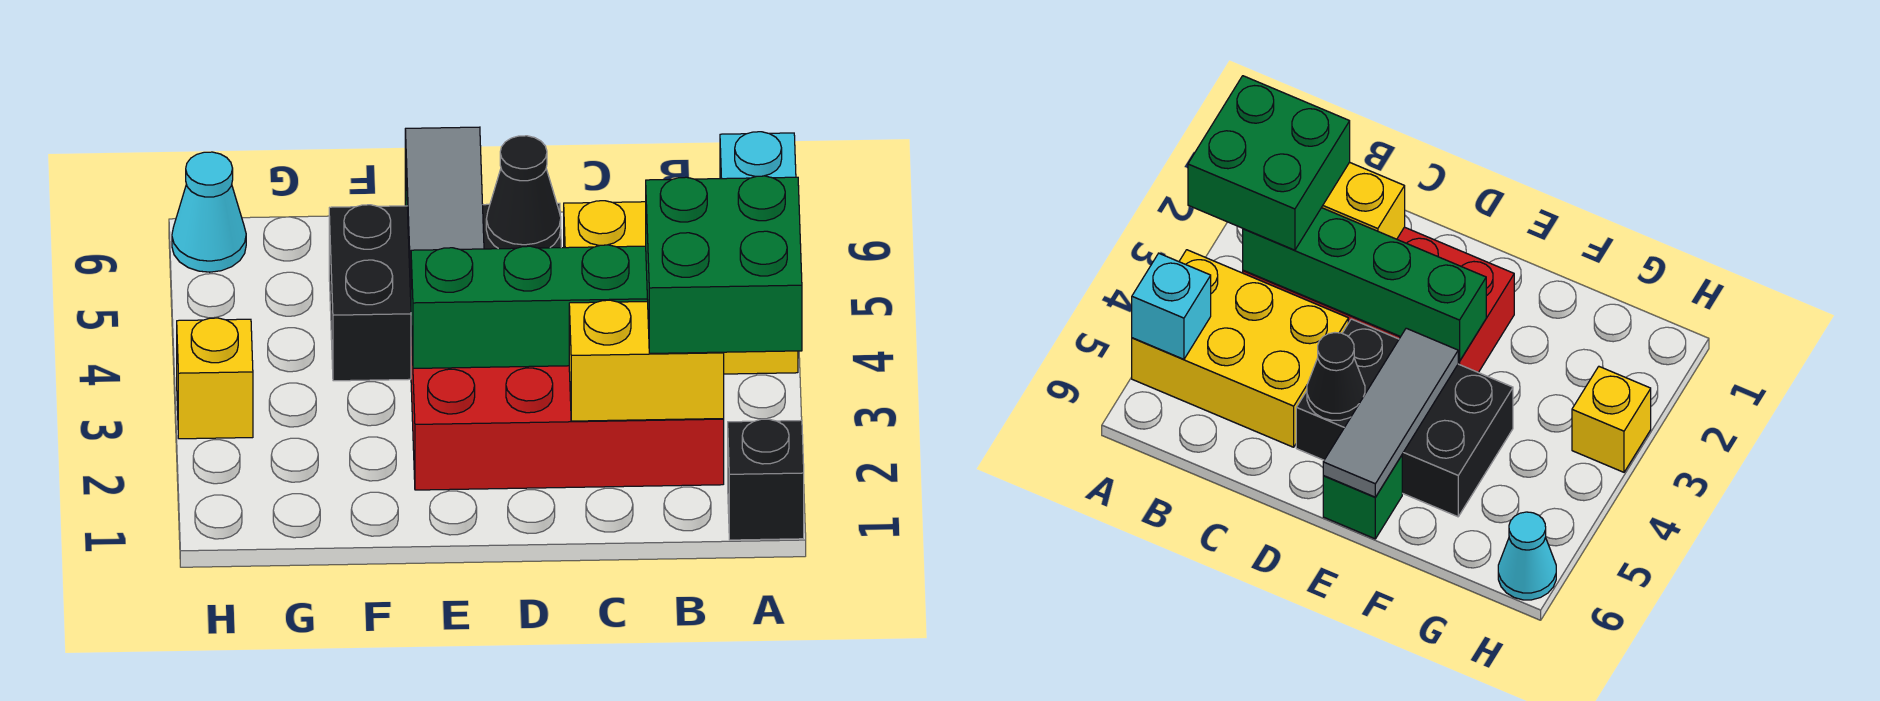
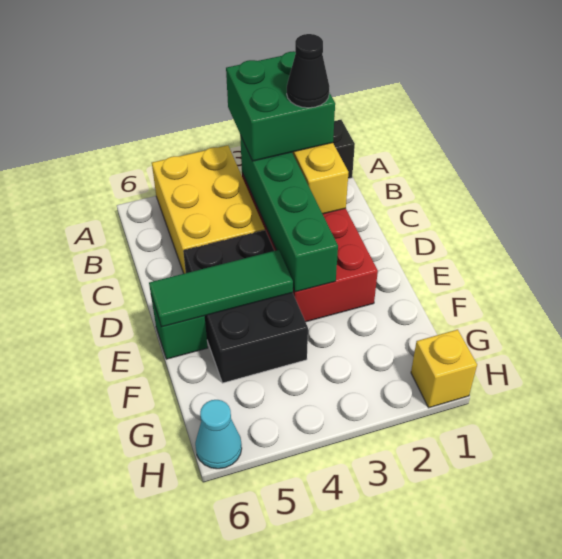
cyan brick A5 level 2 -> none
black cone D5 level 2 -> black cone B2 level 4
grey tile E4:E6 level 2 -> green tile E4:E6 level 2
yellow brick H3 level 1 -> yellow brick H1 level 1

